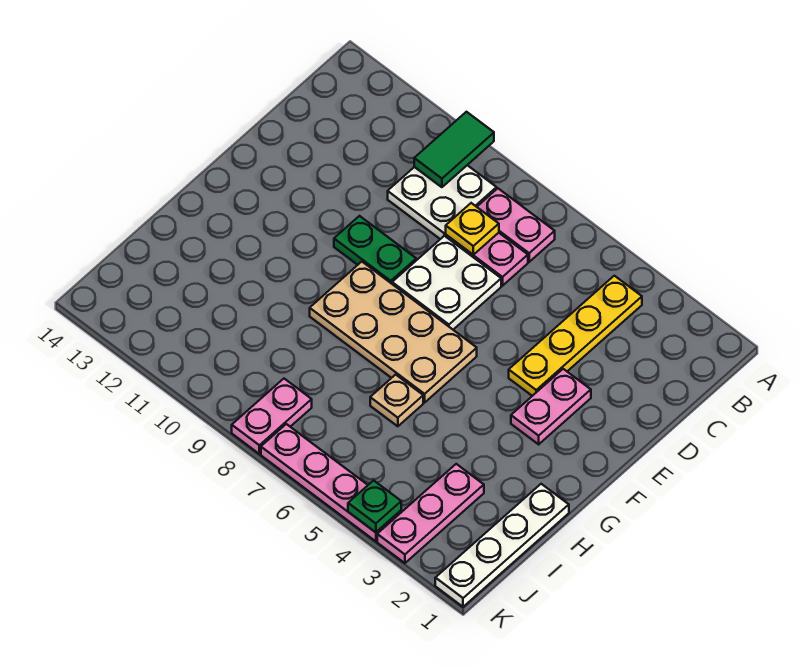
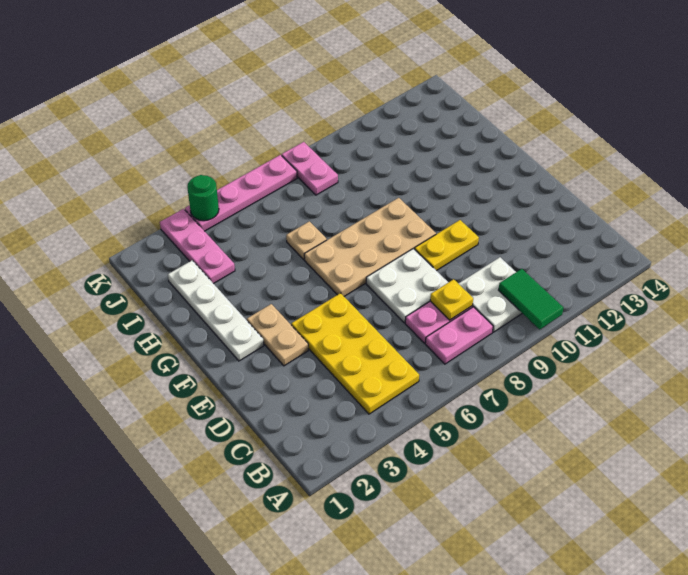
yellow plate B4:E4 level 1 -> yellow plate B4:E5 level 1
pink plate E3:F3 level 1 -> tan plate E3:F3 level 1
green plate E9:E10 level 1 -> yellow plate E9:E10 level 1
white plate H1:K1 level 1 -> white plate F2:I2 level 1
green plate K4 level 2 -> green round brick K4 level 2

